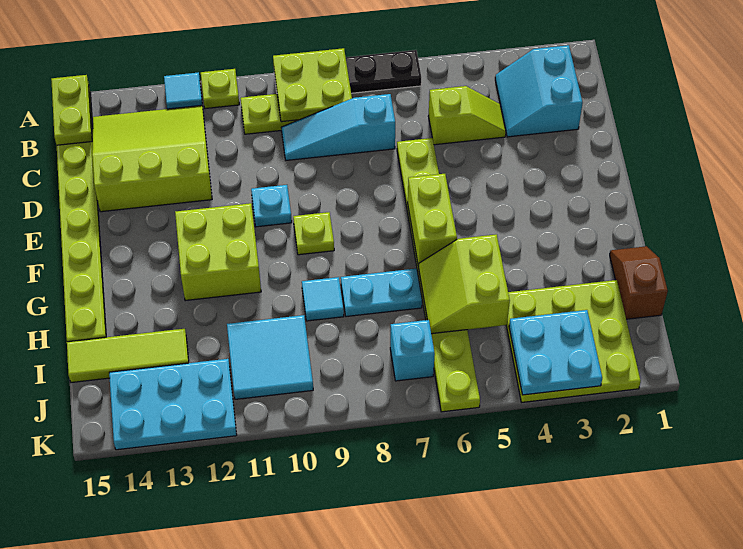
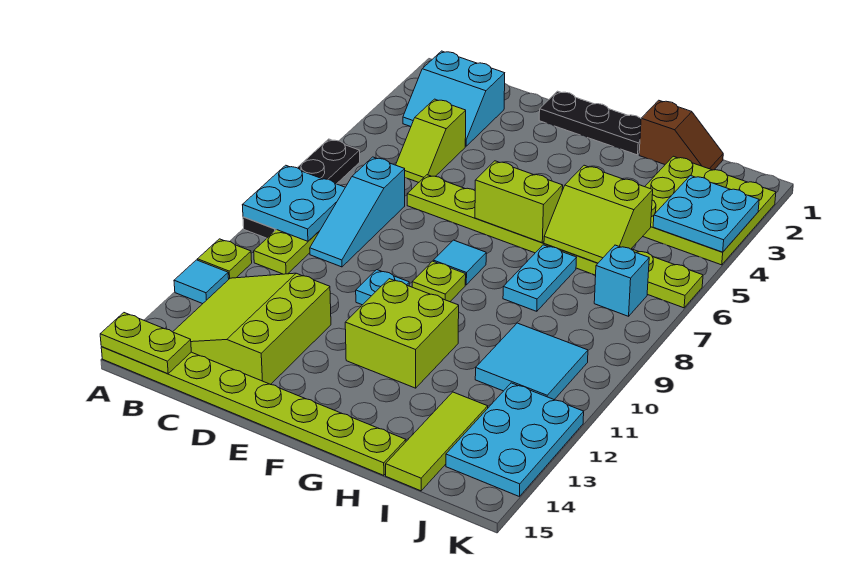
lime plate A8:B9 level 2 -> cyan plate A8:B9 level 2
lime slope C4:C5 level 1 top 5 -> lime slope C4:C5 level 1 top 4
none -> black plate E1:G1 level 1
brown slope H1:I1 level 1 top I -> brown slope H1:I1 level 1 top H
cyan tile H9 level 1 -> cyan tile F8 level 1

